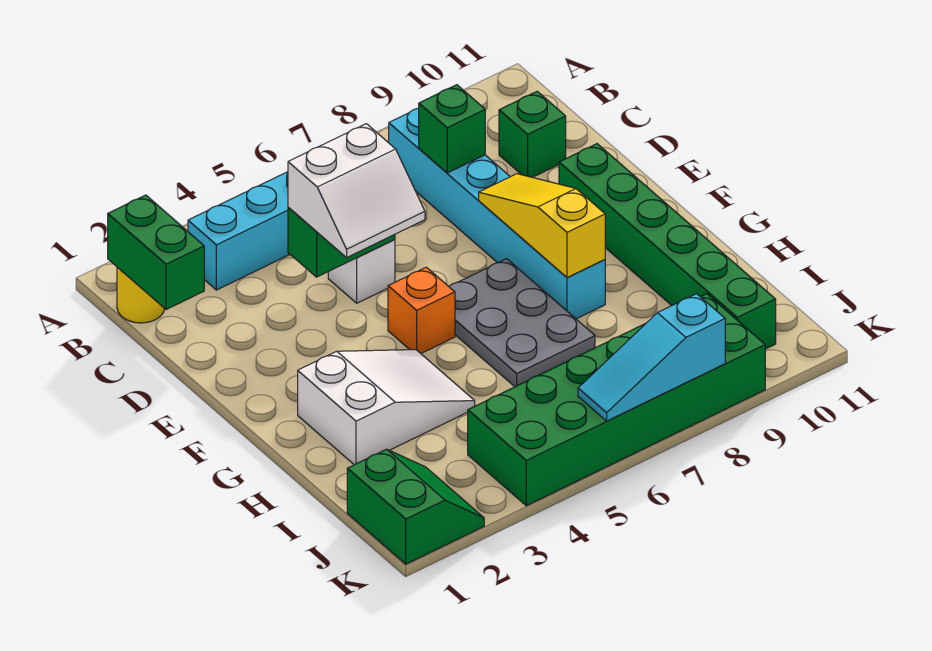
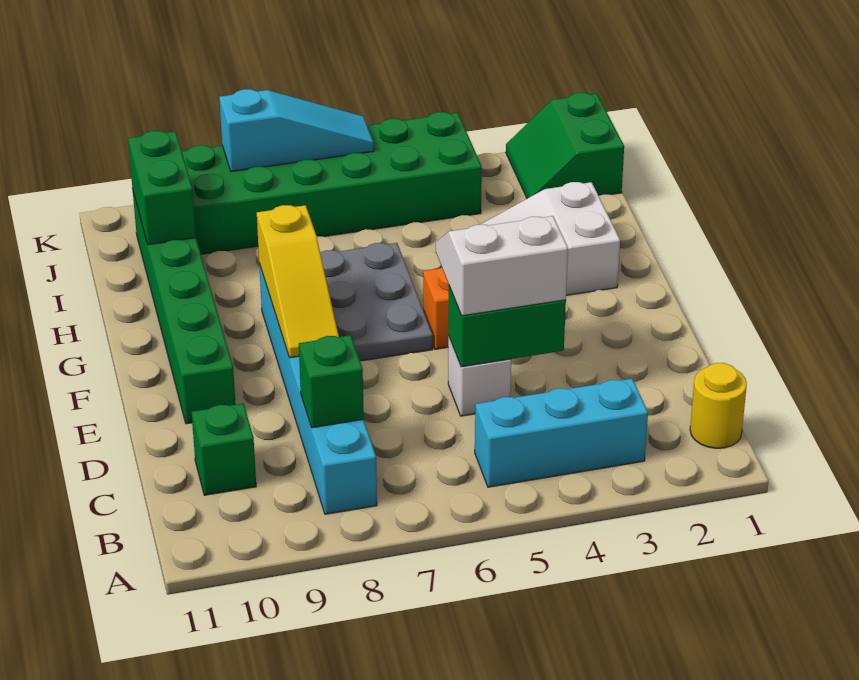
green brick B1:C1 level 2 -> green brick I10:J10 level 2

